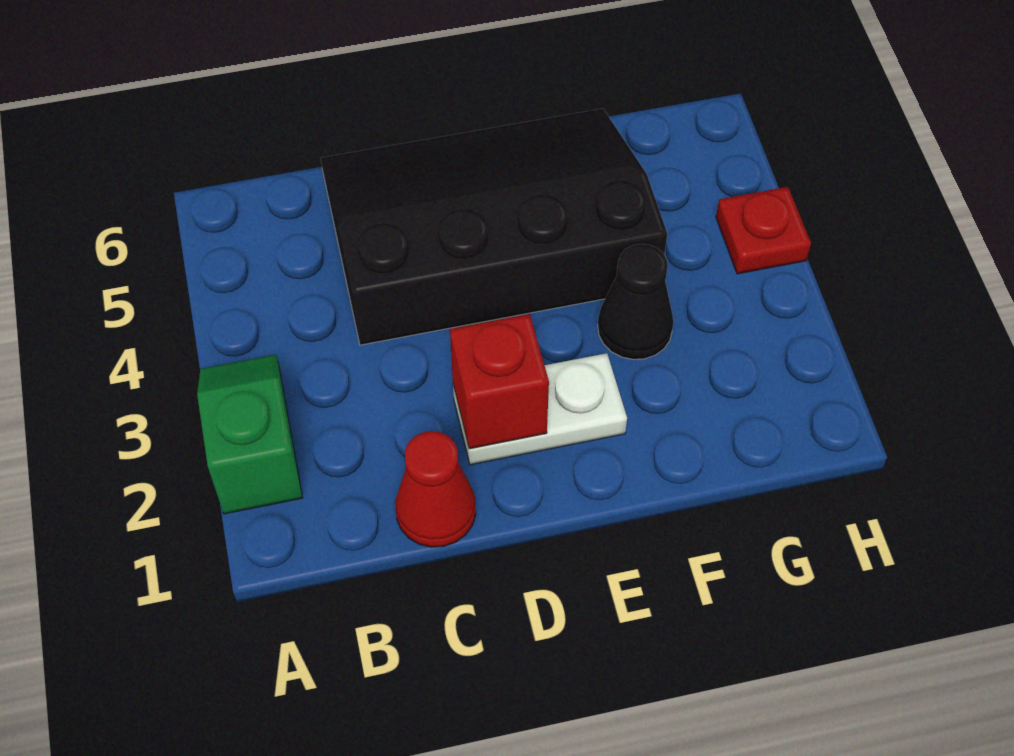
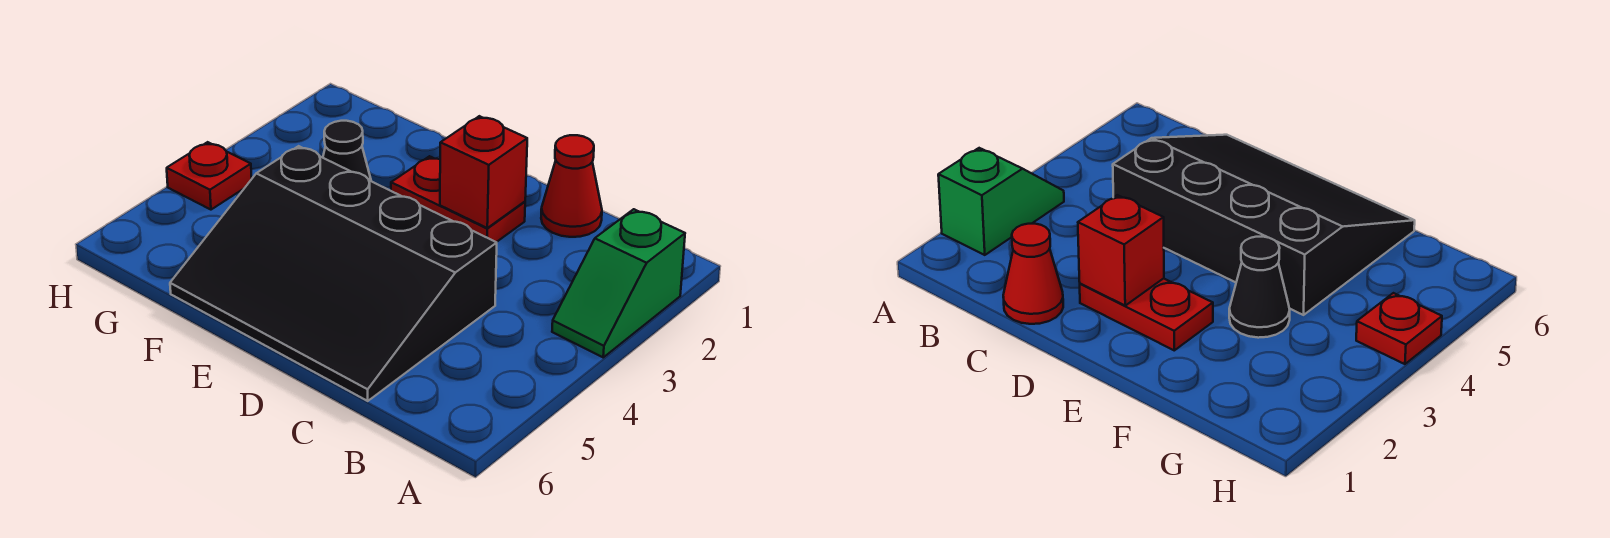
white plate D2:E2 level 1 -> red plate D2:E2 level 1

